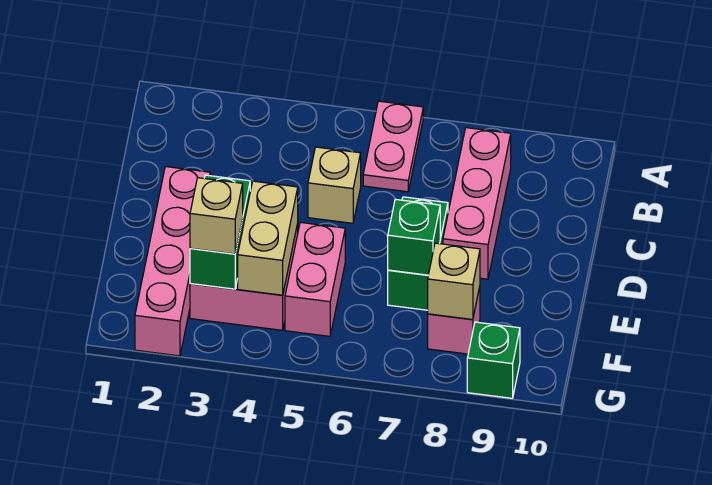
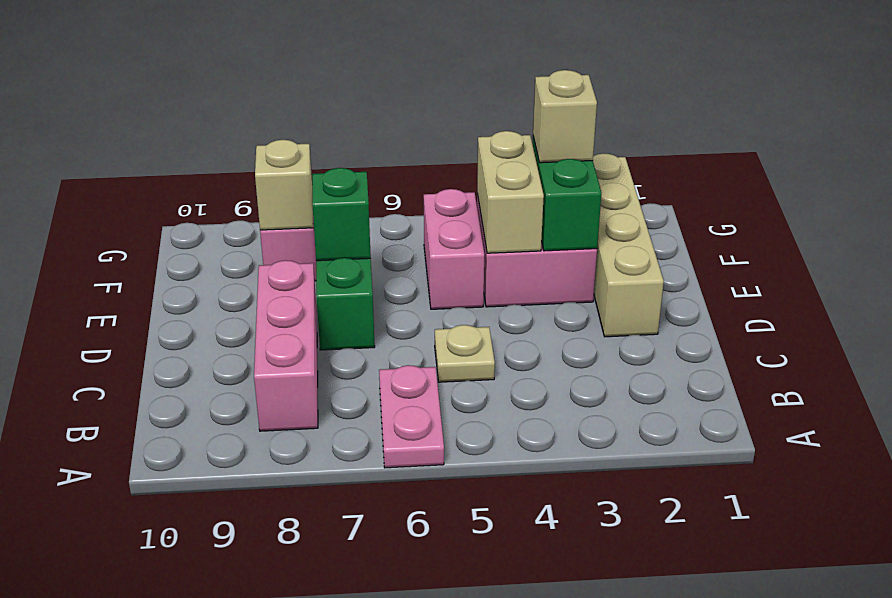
tan brick C5 level 1 -> tan plate C5 level 1
pink brick D2:G2 level 1 -> tan brick D2:G2 level 1
green brick G9 level 1 -> none

